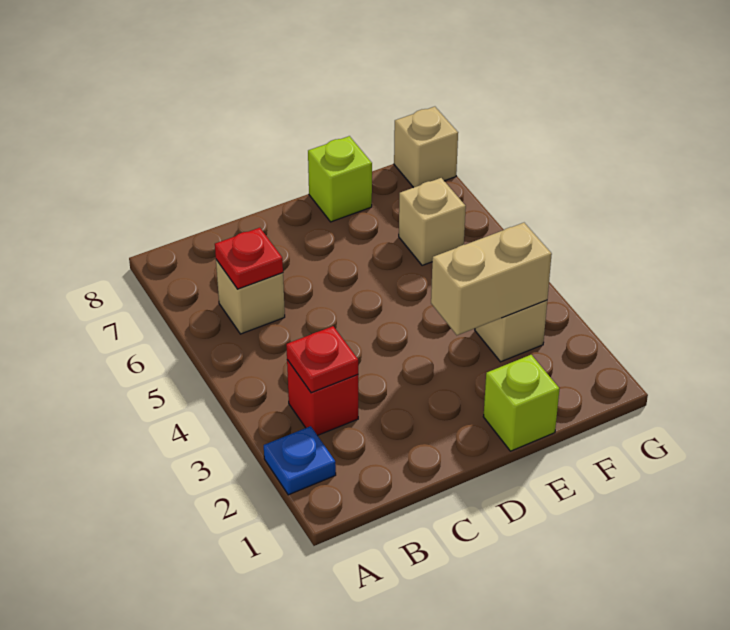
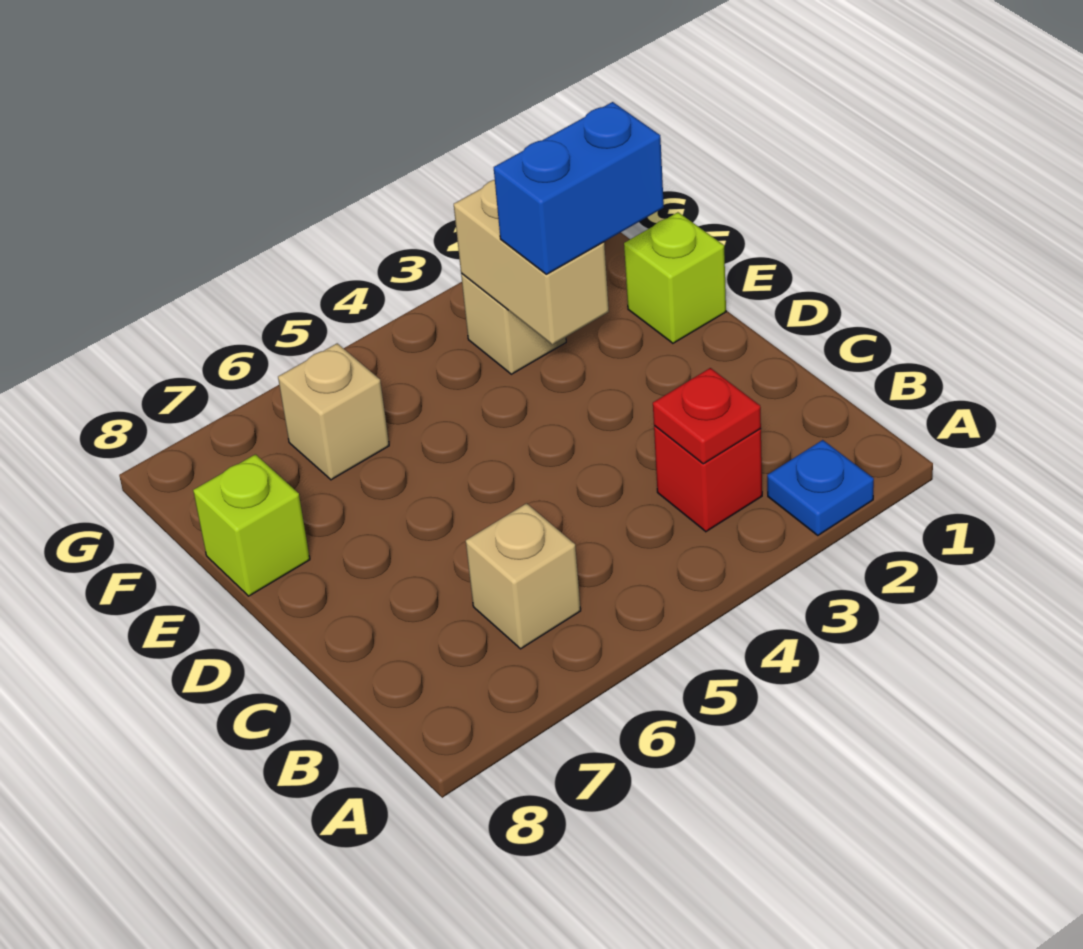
red plate B6 level 2 -> none
none -> blue brick E2:E3 level 3
tan brick G8 level 1 -> none

